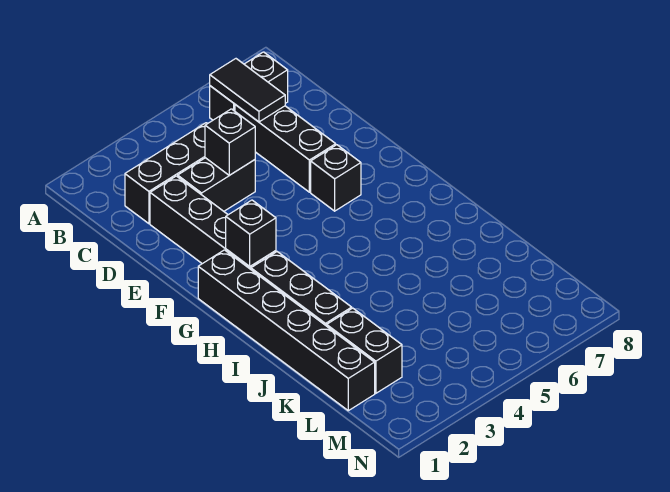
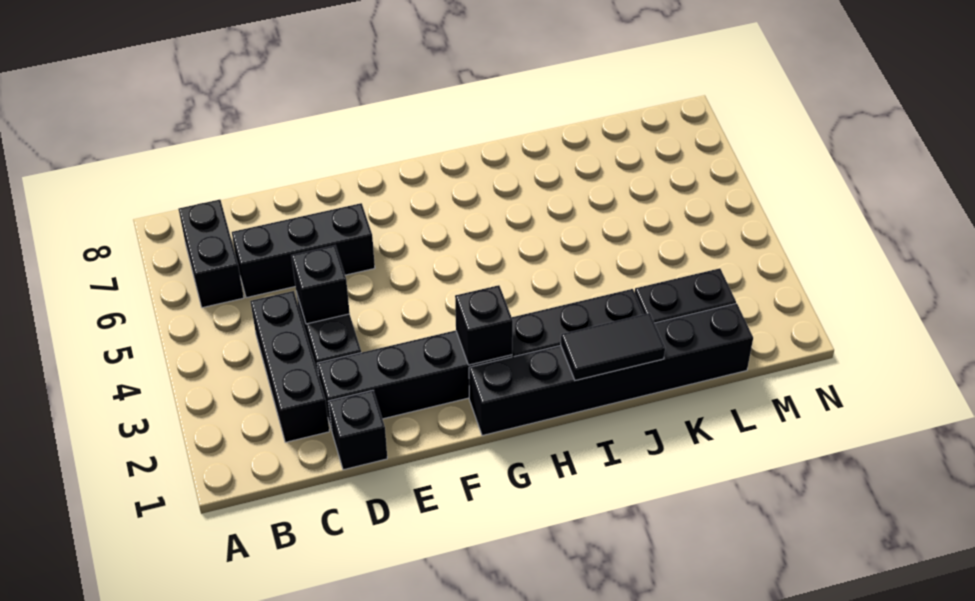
black tile B6:C6 level 2 -> black tile I1:J1 level 2
black brick F6 level 1 -> black brick D1 level 1

